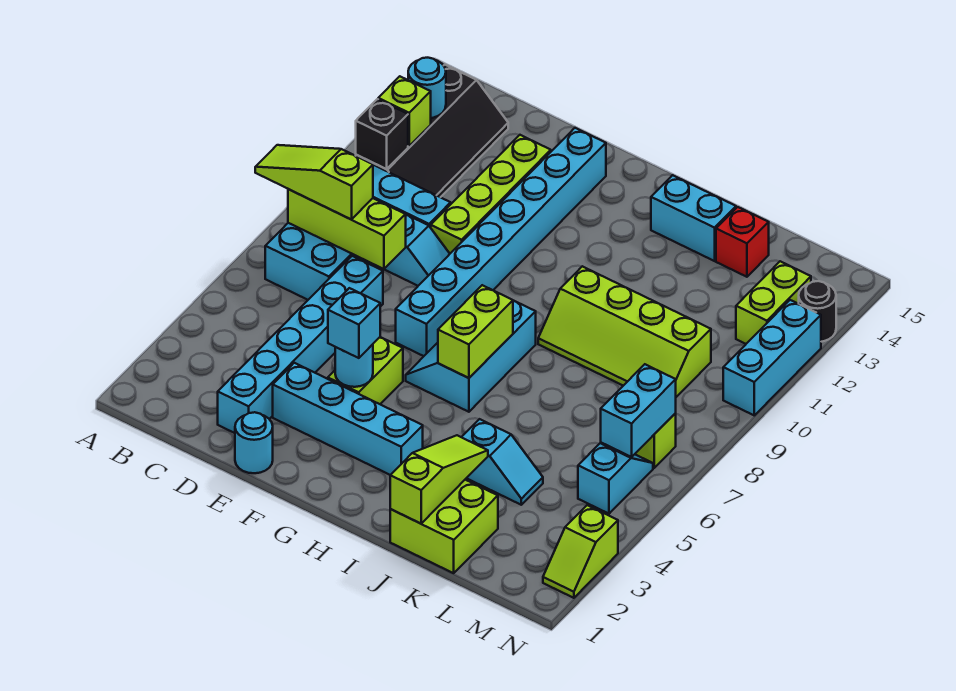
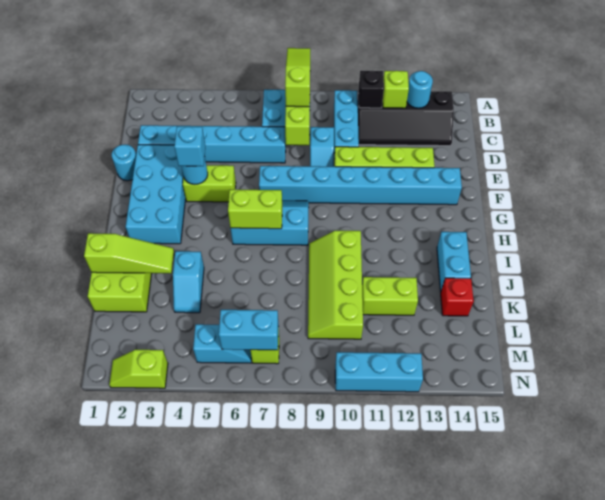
cyan brick E3:H3 level 1 -> cyan brick E2:H3 level 1
lime brick M12:M13 level 1 -> lime brick K11:K12 level 1
black round brick N13 level 1 -> none

